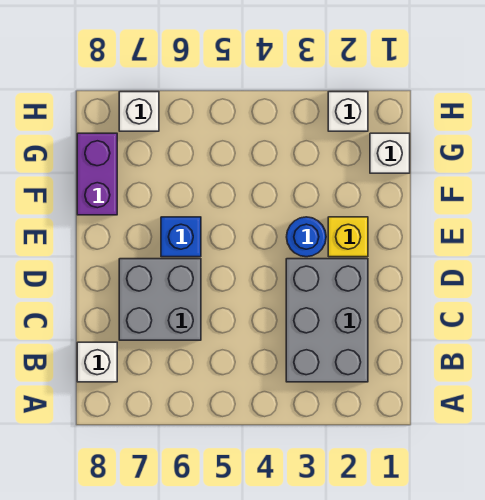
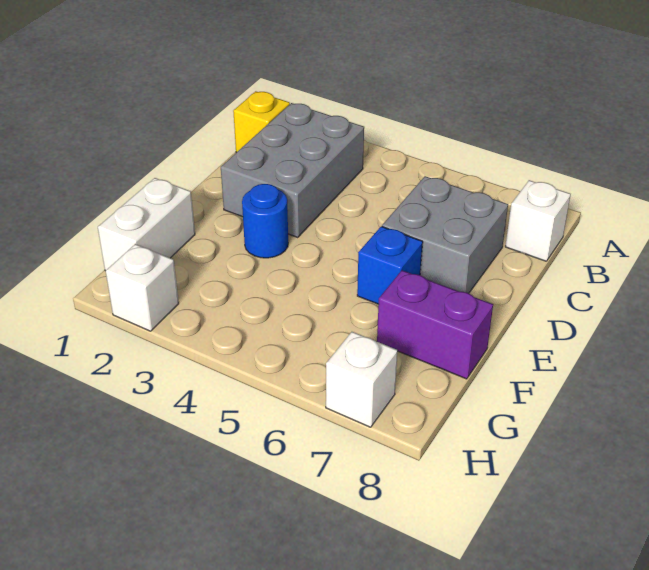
yellow brick E2 level 1 -> yellow brick B1 level 1
purple brick F8:G8 level 1 -> purple brick F7:F8 level 1
white brick G1 level 1 -> white brick F1:G1 level 1

